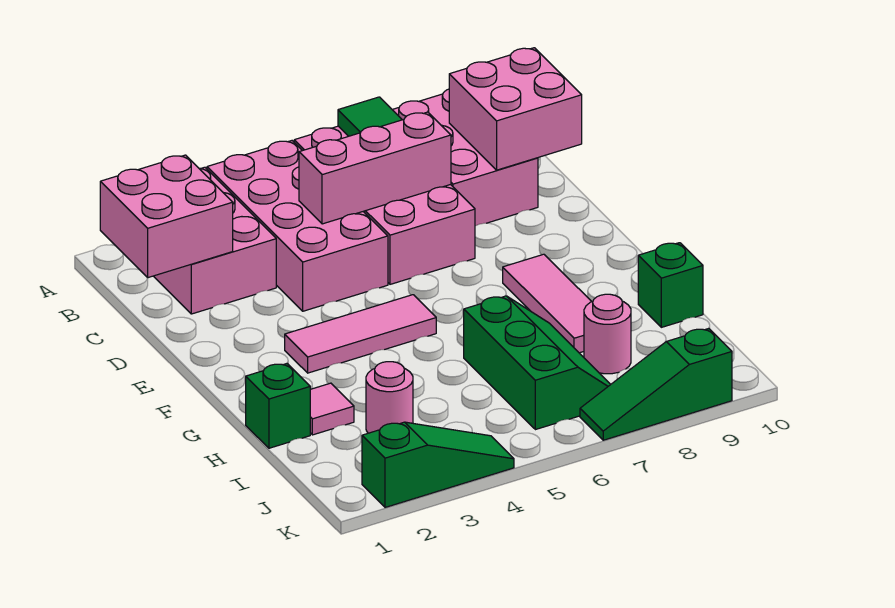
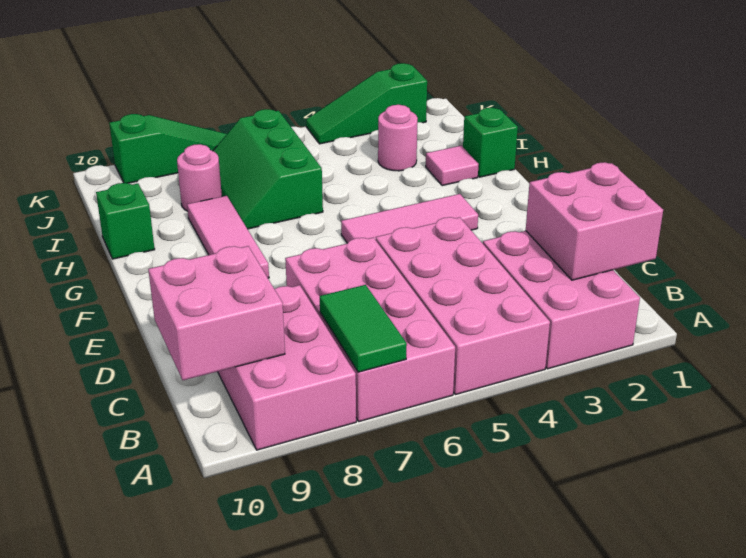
pink brick C5:C7 level 2 -> none

